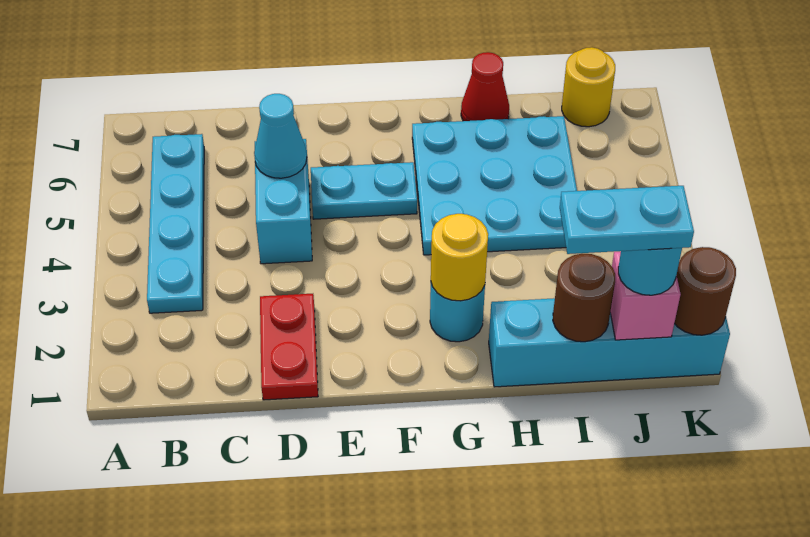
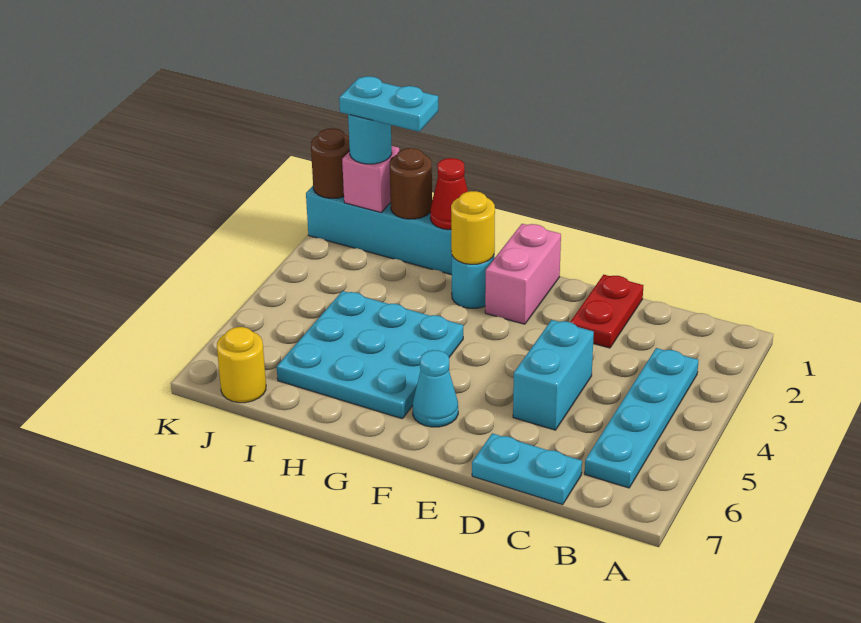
cyan cone D5 level 2 -> cyan cone F6 level 1
cyan plate E5:F5 level 1 -> cyan plate C7:D7 level 1
none -> pink brick F1:F2 level 1
red cone H7 level 1 -> red cone H1 level 2

